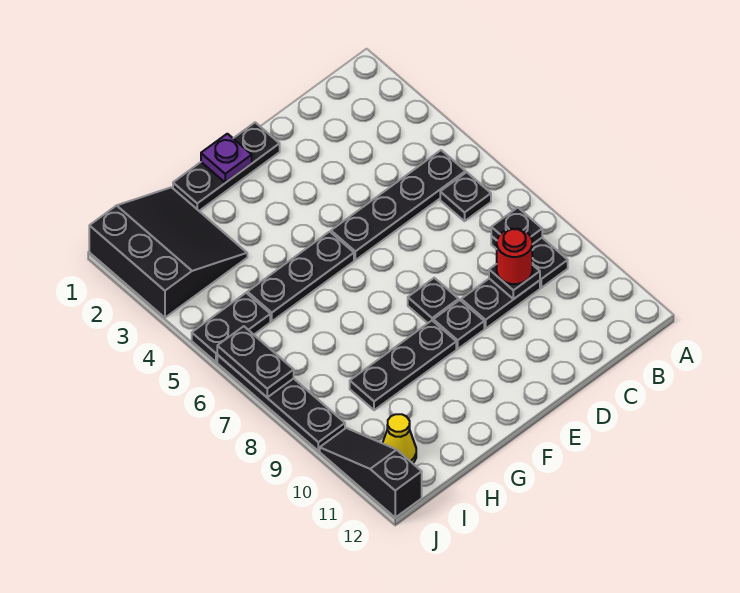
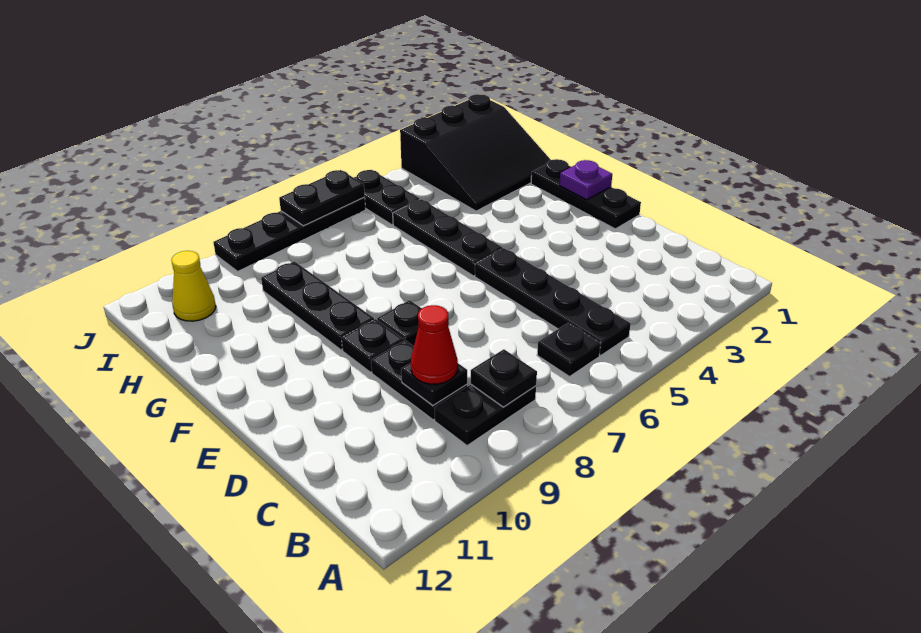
red round brick C9 level 3 -> red cone C9 level 3
black slope J10:J12 level 1 top 12 -> none

